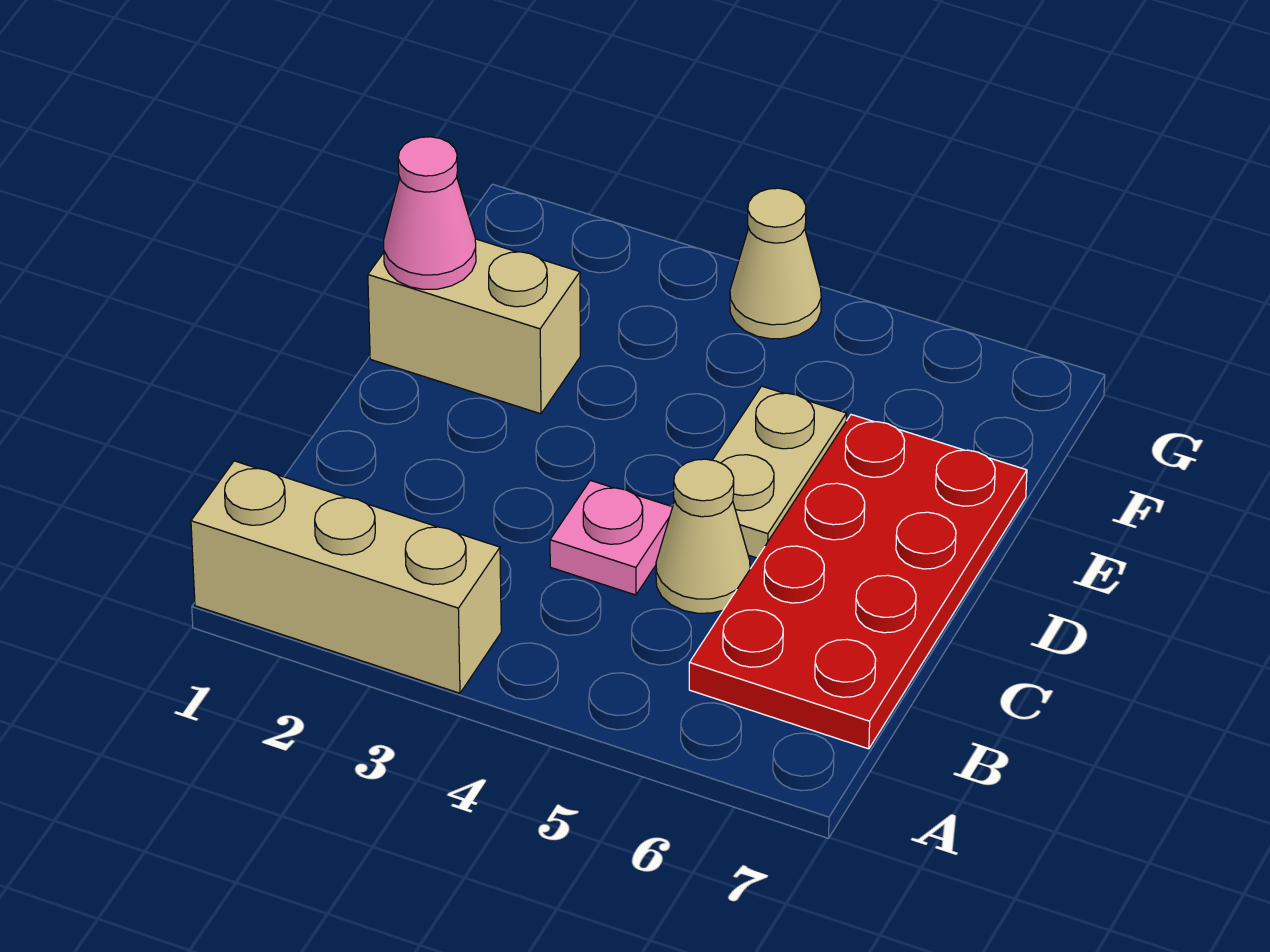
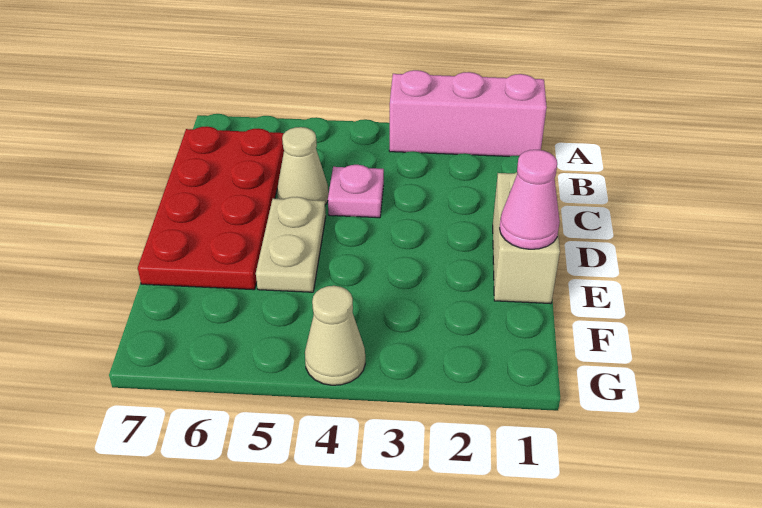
tan brick A1:A3 level 1 -> pink brick A1:A3 level 1
tan brick E1:E2 level 1 -> tan brick D1:E1 level 1

